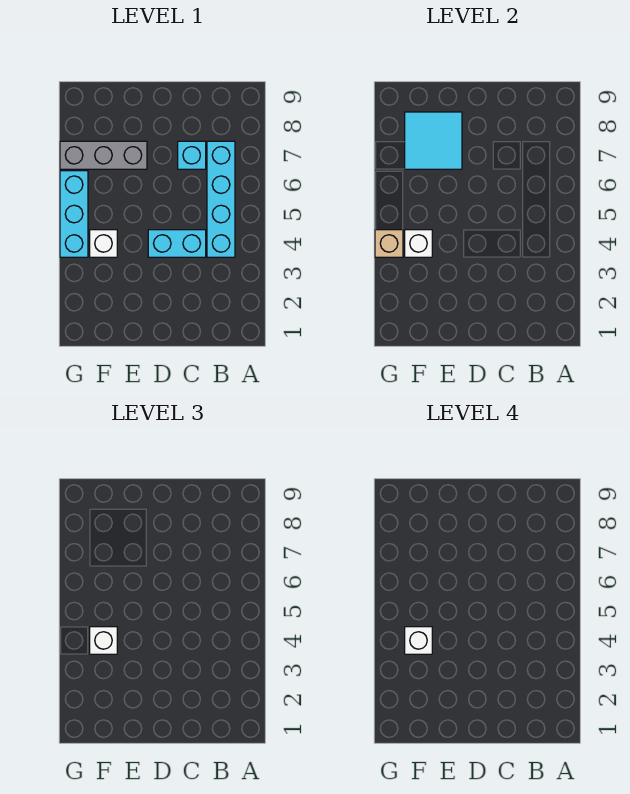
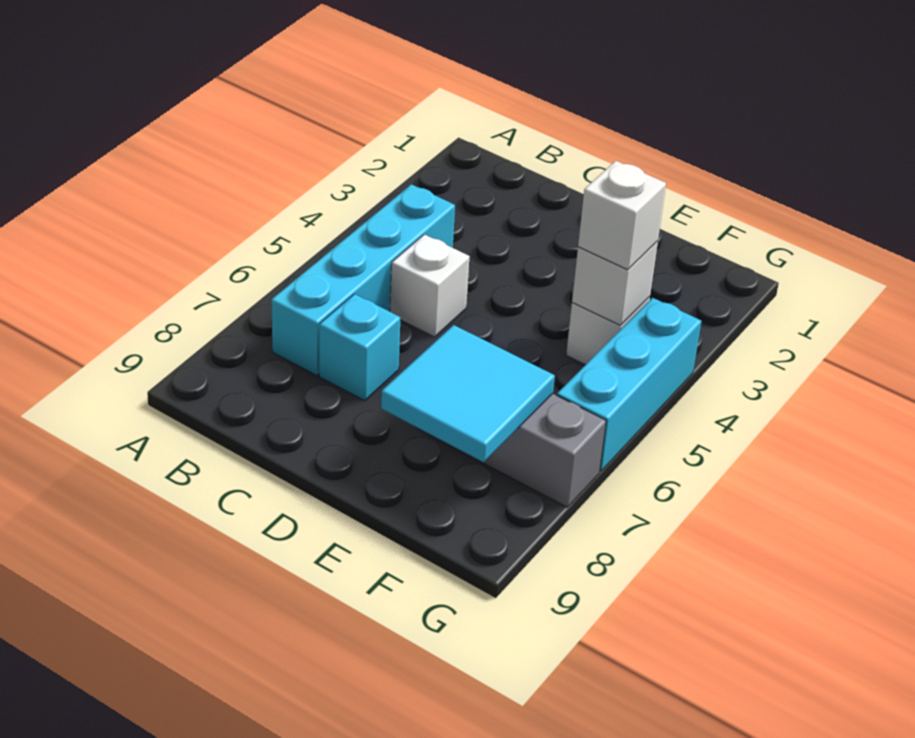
cyan brick C4:D4 level 1 -> none
white brick F4 level 4 -> white brick C5 level 1
tan brick G4 level 2 -> none

